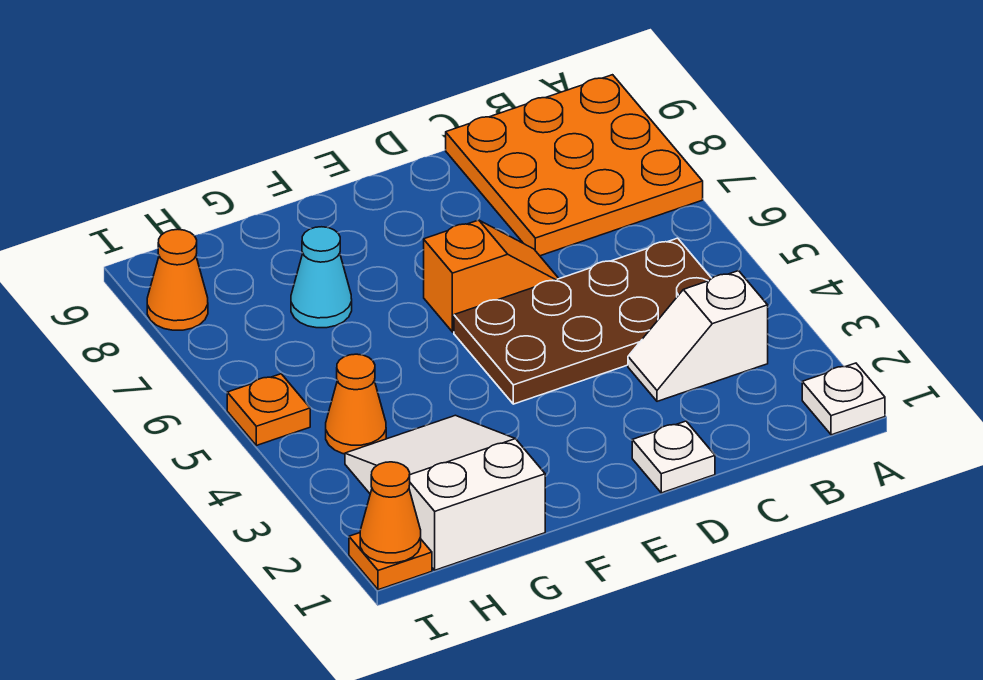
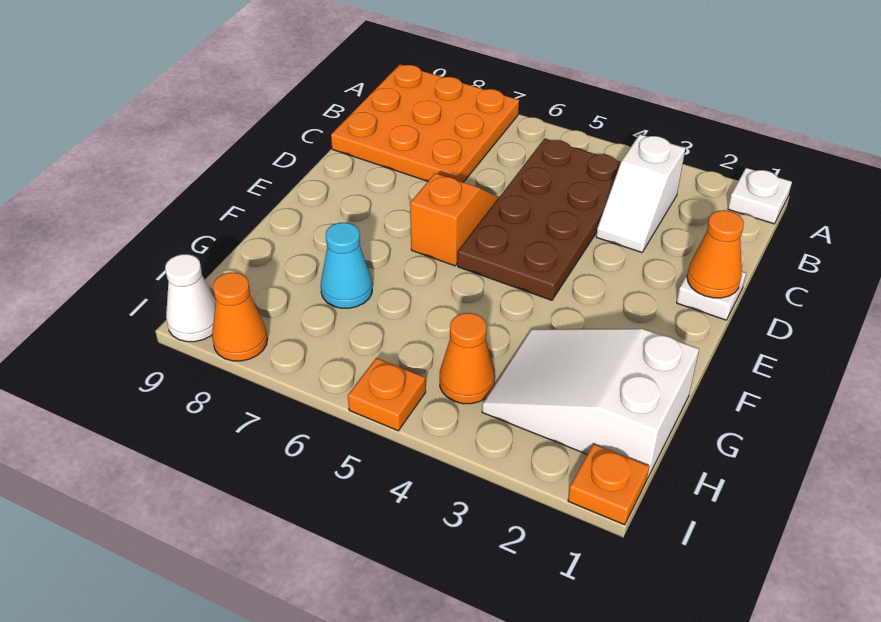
orange cone I1 level 2 -> orange cone D1 level 2
none -> white cone I9 level 1

